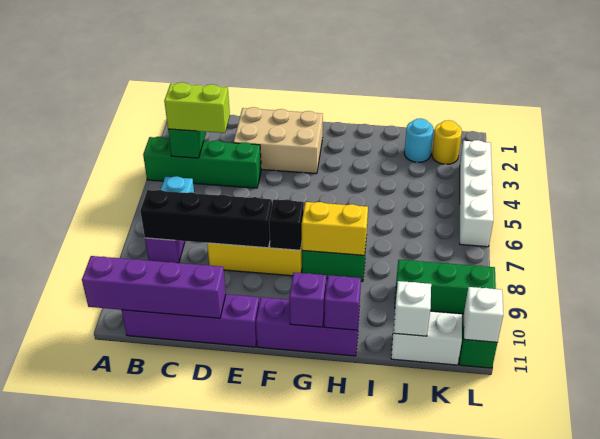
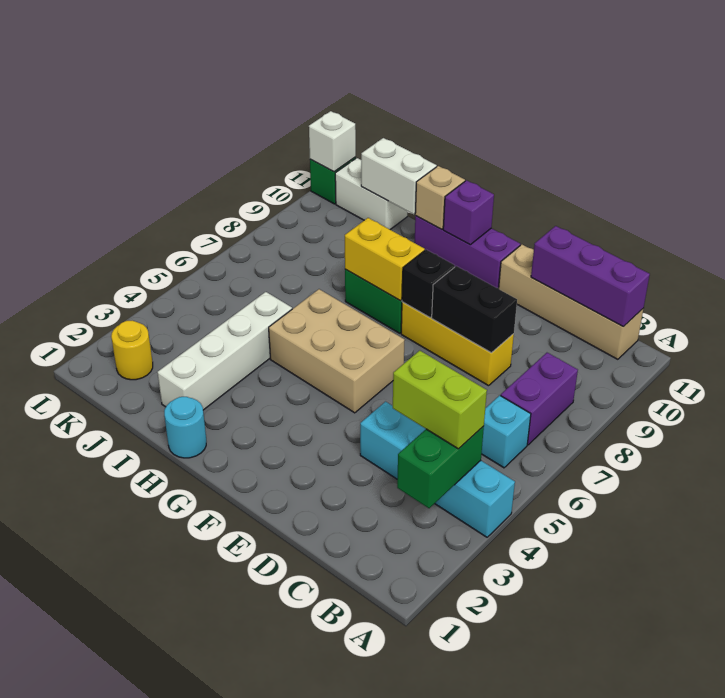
green brick A4:D4 level 1 -> cyan brick A4:D4 level 1
purple brick A11:D11 level 2 -> purple brick B11:D11 level 2
black brick B8:E8 level 2 -> black brick D8:E8 level 2
purple brick B11:E11 level 1 -> tan brick B11:E11 level 1
tan brick D2:F3 level 1 -> tan brick F5:H6 level 1
purple brick H11 level 2 -> tan brick H11 level 2
cyan round brick J2 level 1 -> cyan round brick H1 level 1
green brick J9:L9 level 1 -> none
white brick J11 level 2 -> white brick I11:J11 level 2
white brick L3:L6 level 1 -> white brick I2:I5 level 1

